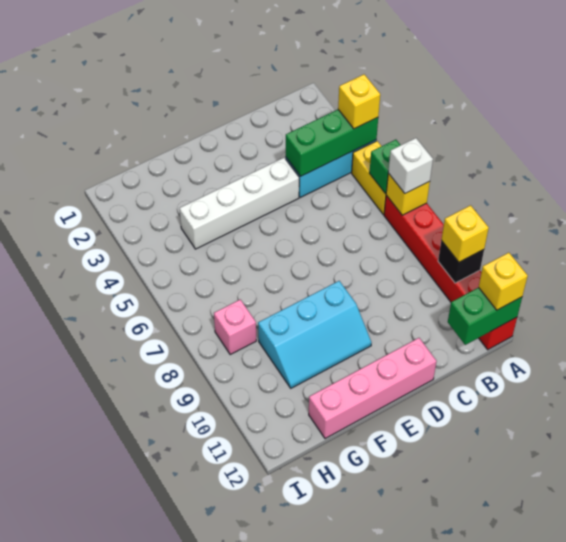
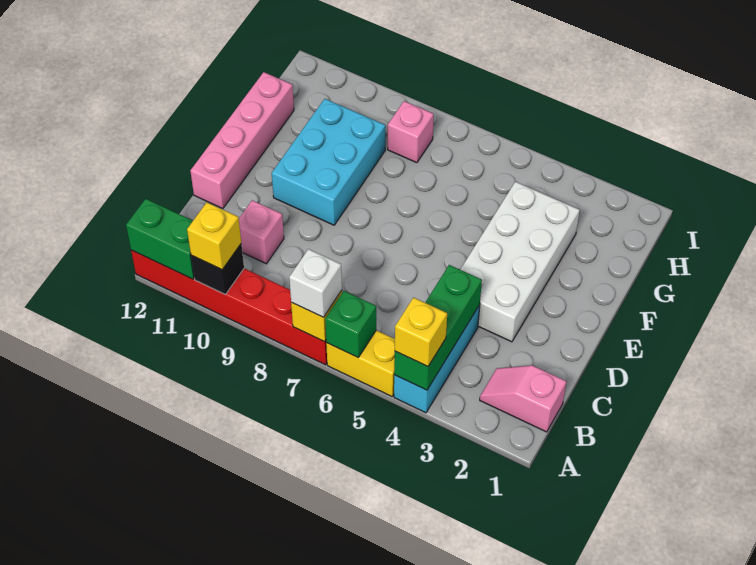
green brick A12:B12 level 2 -> green brick A11:A12 level 2
yellow brick A12 level 3 -> none
none -> pink slope B1:B2 level 1 top 1
none -> pink brick C10 level 1
white brick D4:G4 level 1 -> white brick D3:G4 level 1
cyan slope E9:G10 level 1 top 9 -> cyan brick E9:G10 level 1

